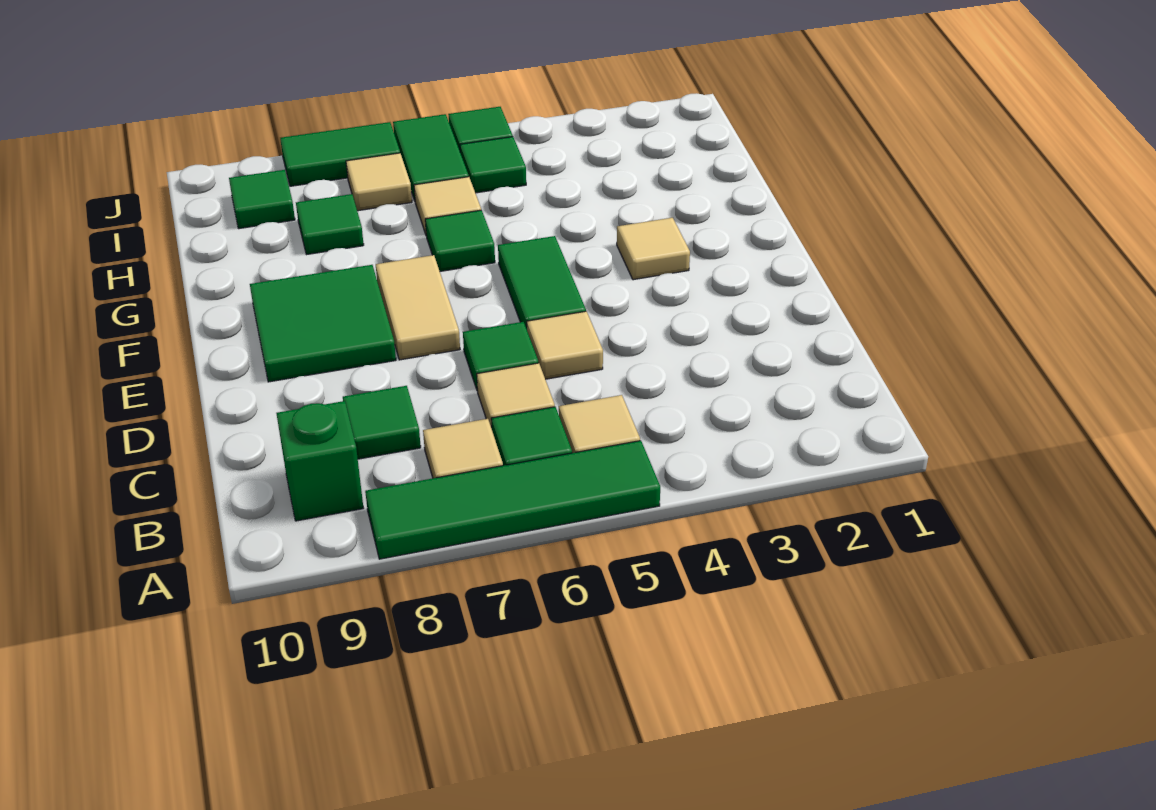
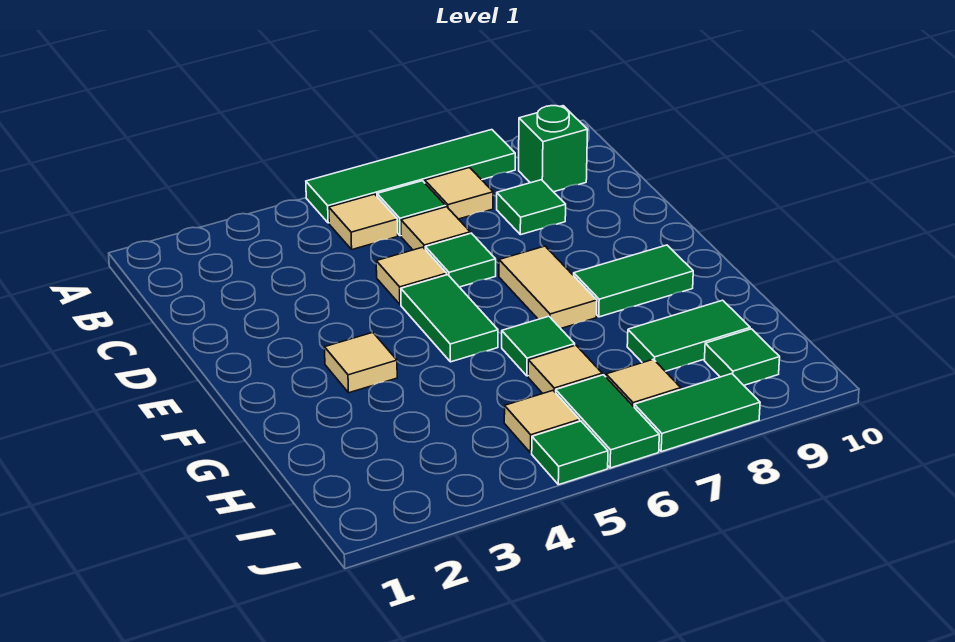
green tile E8:F9 level 1 -> green tile F8:F9 level 1
green tile H8 level 1 -> green tile H8:H9 level 1
green tile I5 level 1 -> tan tile I5 level 1

